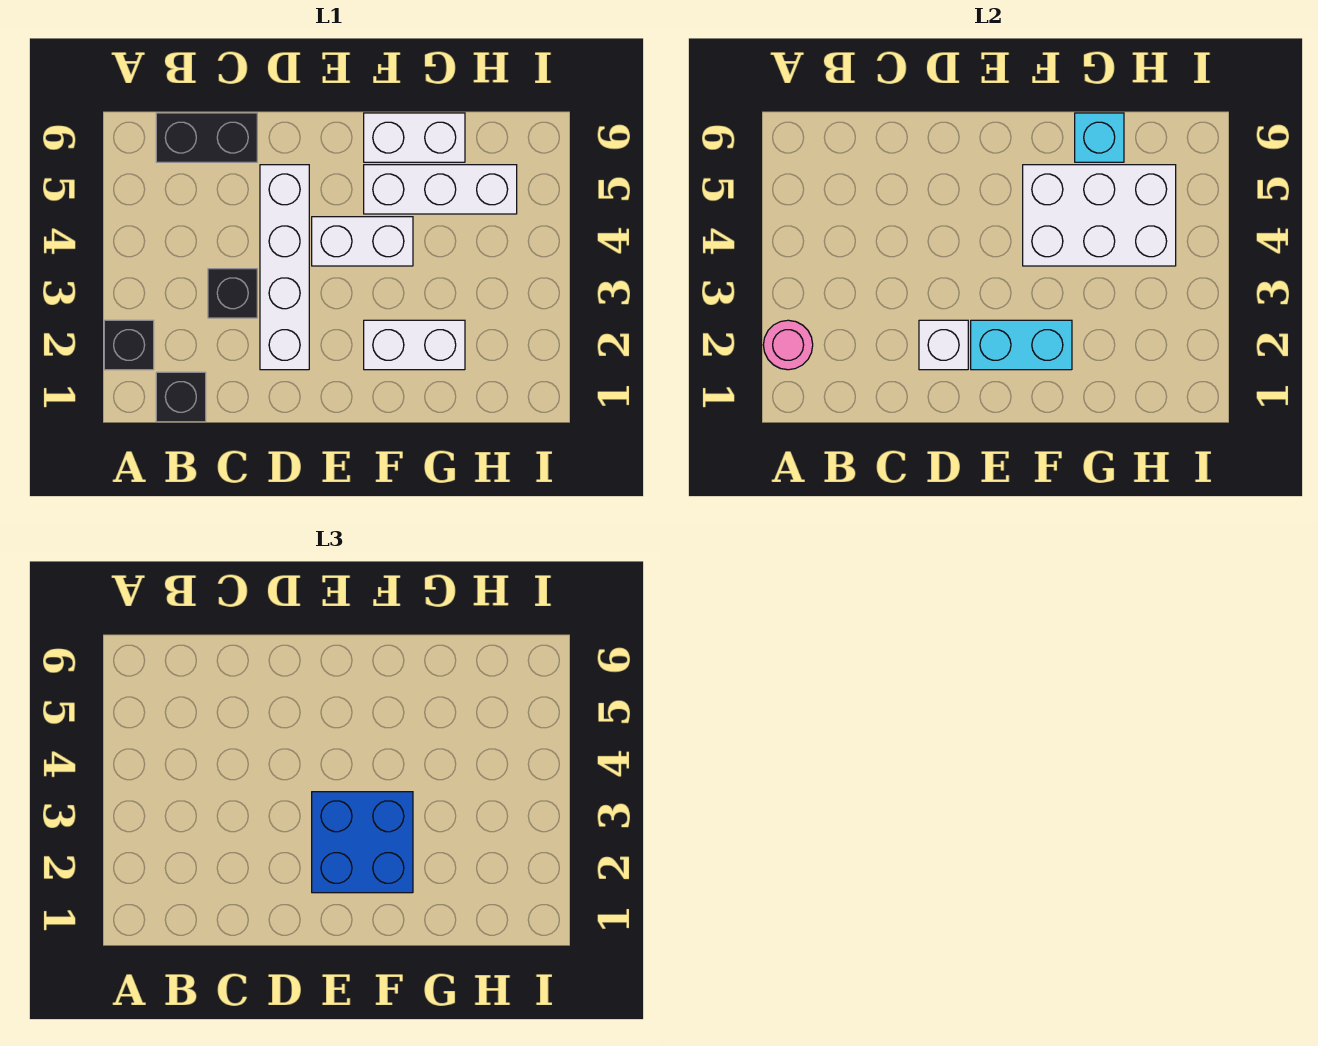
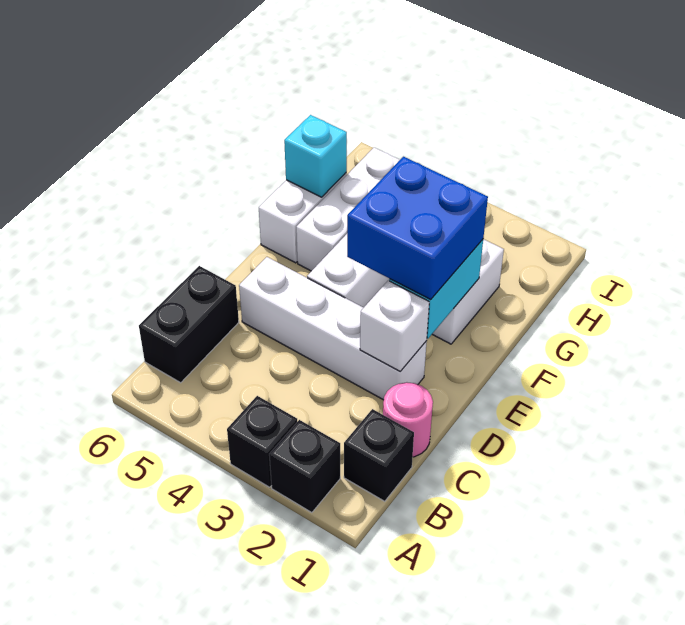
pink round brick A2 level 2 -> pink round brick C1 level 1
black brick C3 level 1 -> black brick A3 level 1
white brick F4:H5 level 2 -> none

